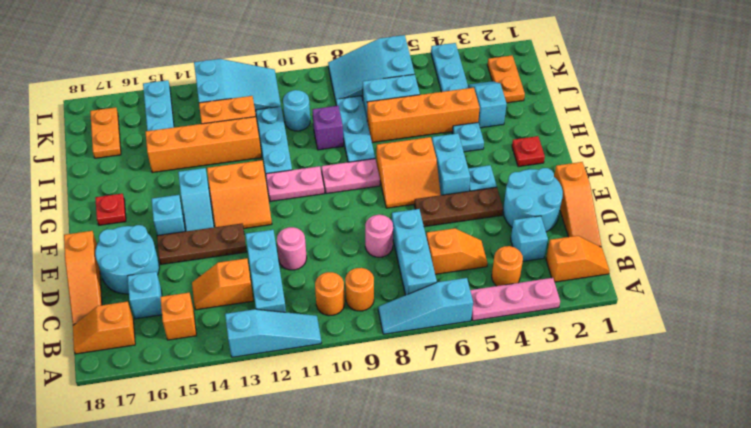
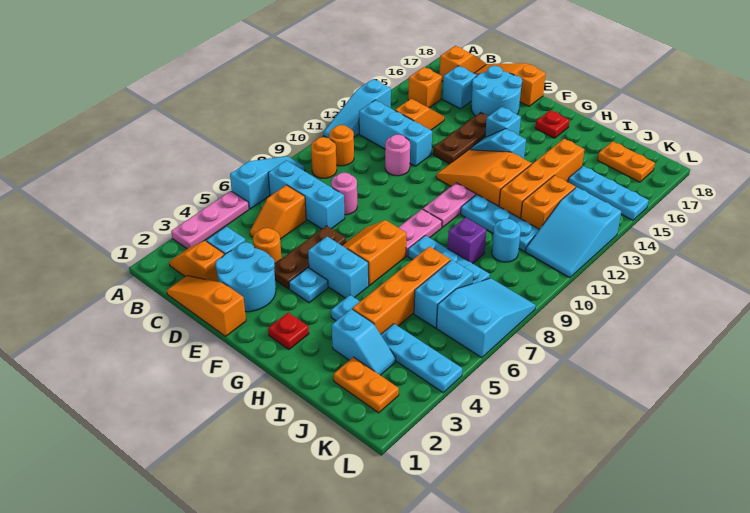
orange slope B1:B2 level 1 top 2 -> orange slope B2:C2 level 1 top C
orange round brick B4 level 1 -> orange round brick D4 level 1
orange slope F12:G13 level 1 top G -> orange slope F12:H13 level 1 top H

